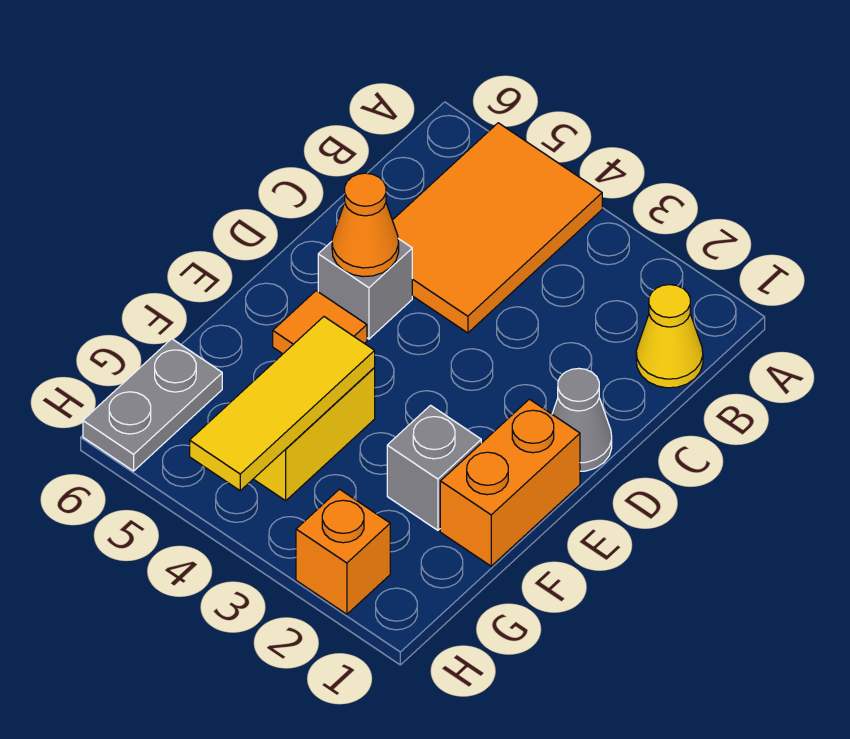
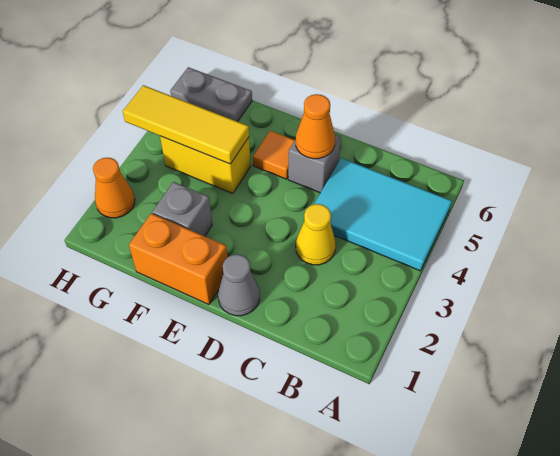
orange tile A4:C5 level 1 -> cyan tile A4:C5 level 1
yellow cone B1 level 1 -> yellow cone C3 level 1
orange brick H2 level 1 -> orange cone H2 level 1

